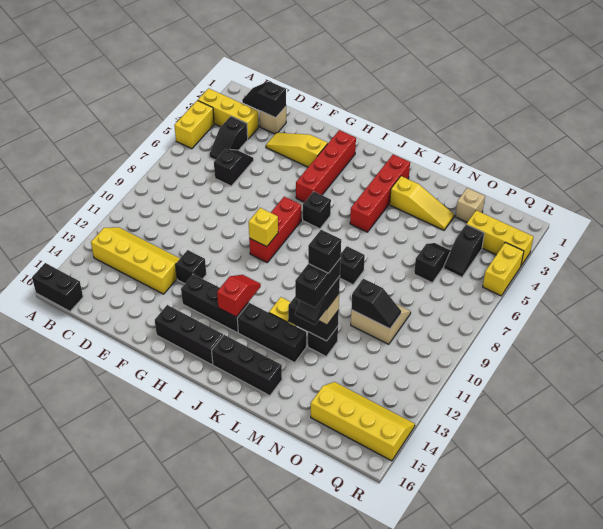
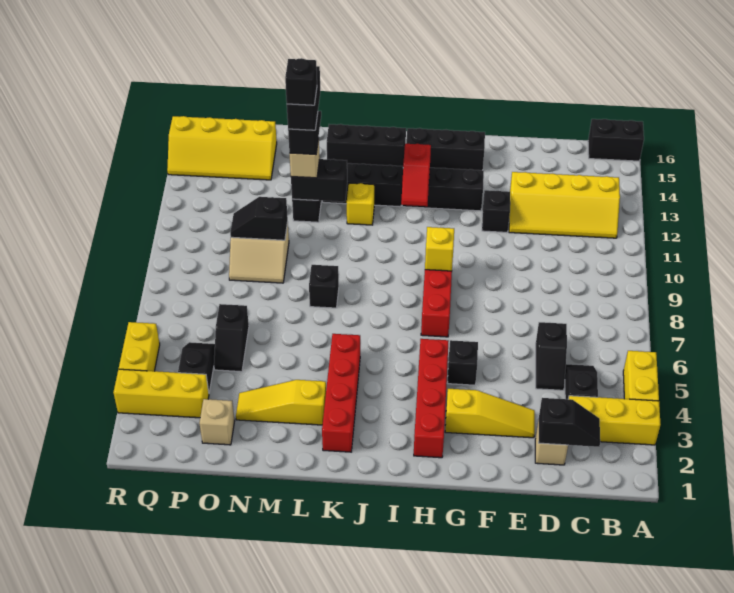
black brick I6 level 1 -> black brick G5 level 1

